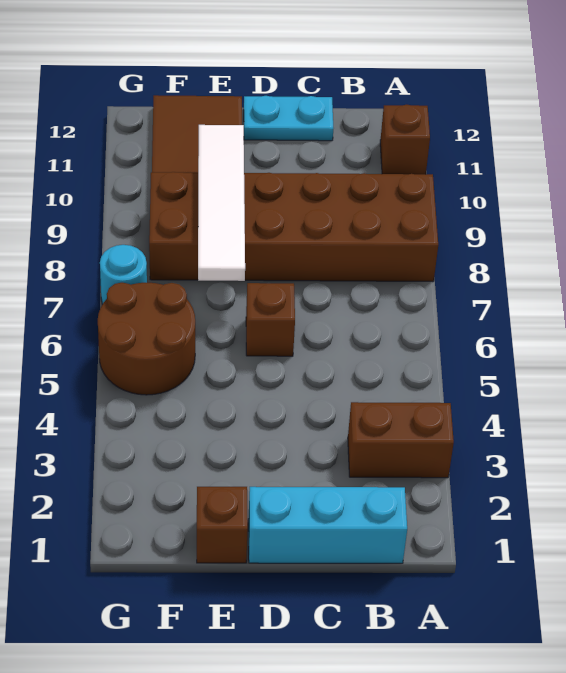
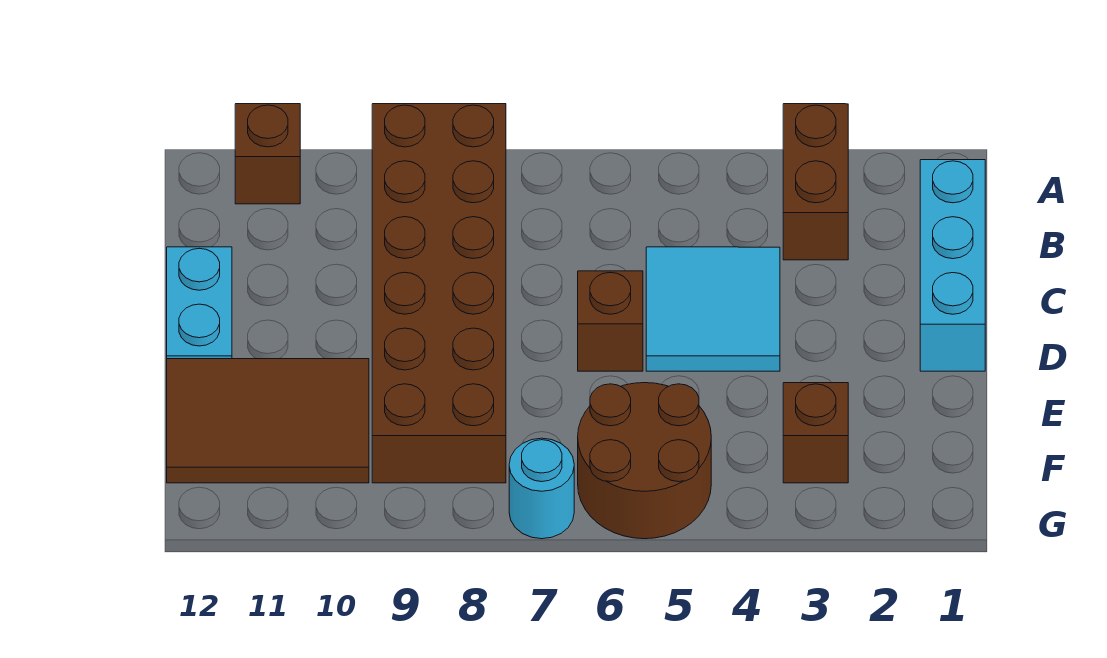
none -> cyan tile C4:D5 level 1
brown brick E1 level 1 -> brown brick F3 level 1
white tile E7:E10 level 2 -> none

